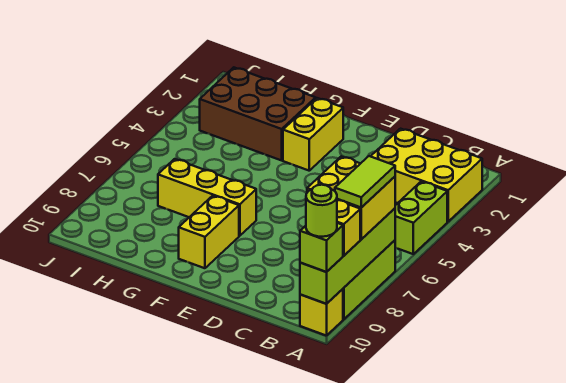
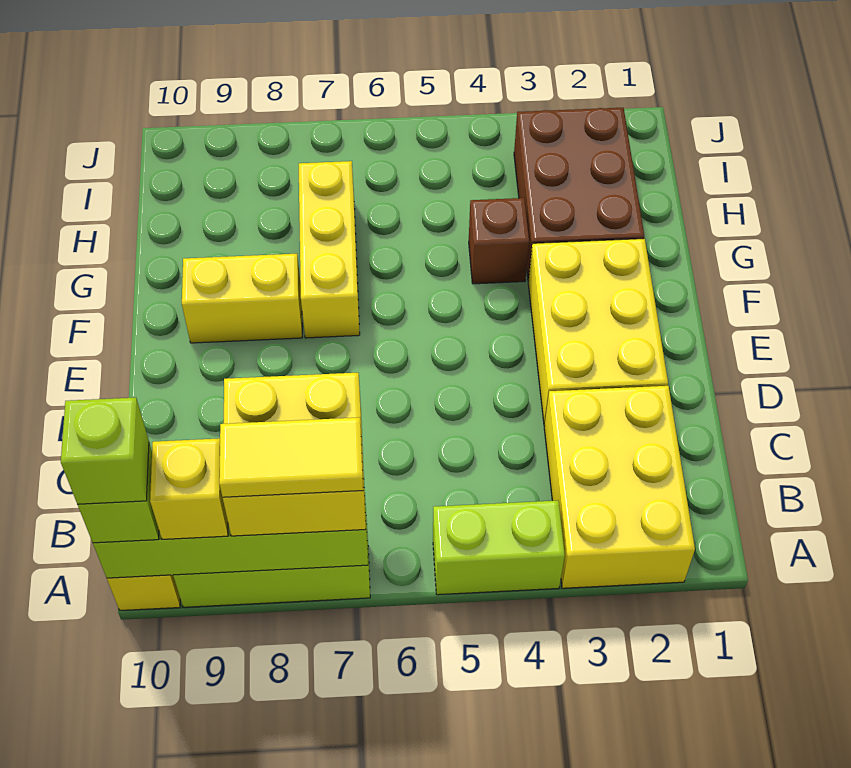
lime tile A7:A8 level 4 -> yellow tile A7:A8 level 4
lime round brick A10 level 4 -> lime brick A10 level 4
yellow brick F2:F3 level 1 -> yellow brick D2:F3 level 1
none -> brown brick G4 level 1

